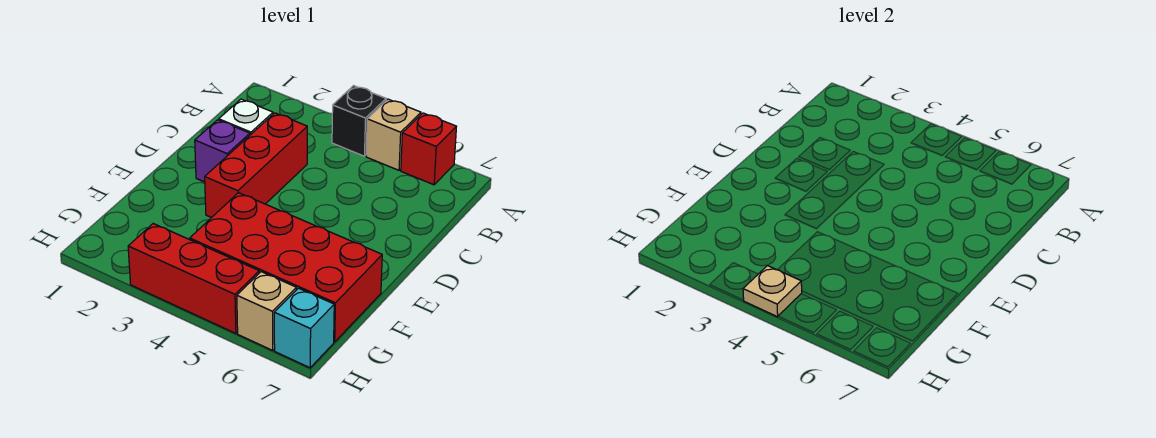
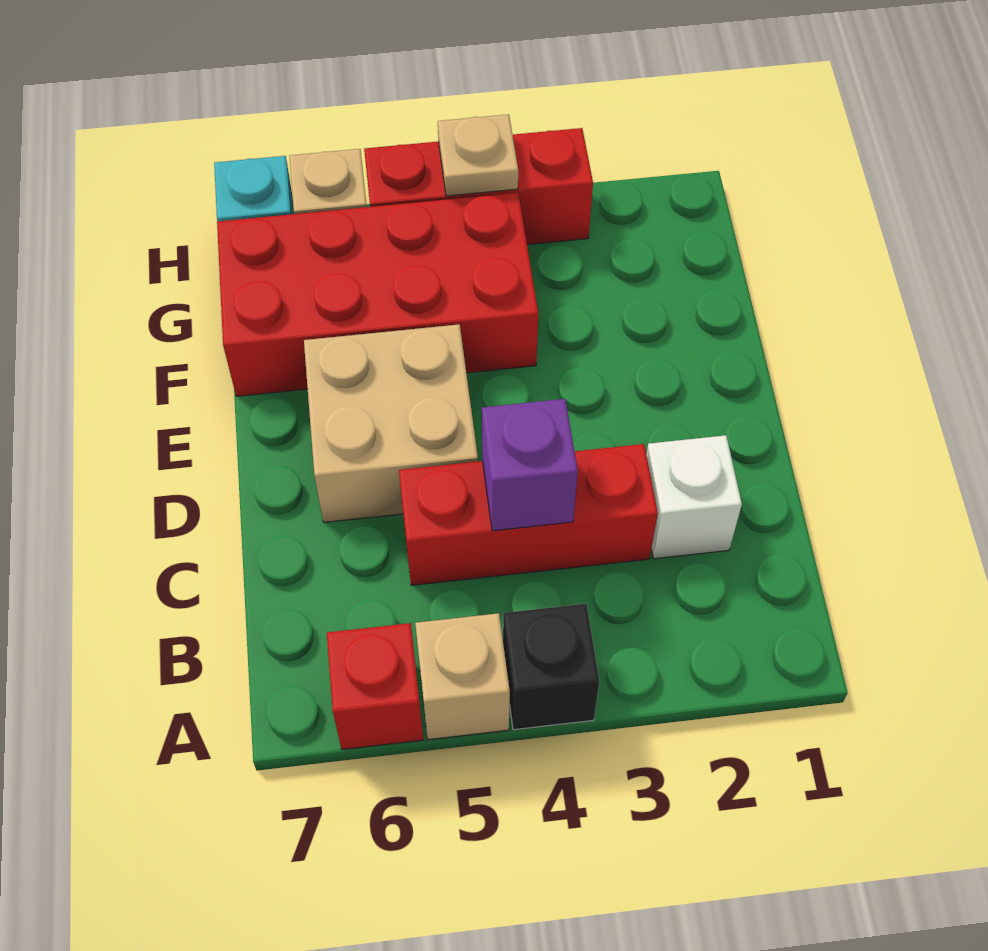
red brick C3:E3 level 1 -> red brick C3:C5 level 1
purple brick D2 level 1 -> purple brick C4 level 2
none -> tan brick D5:E6 level 1

